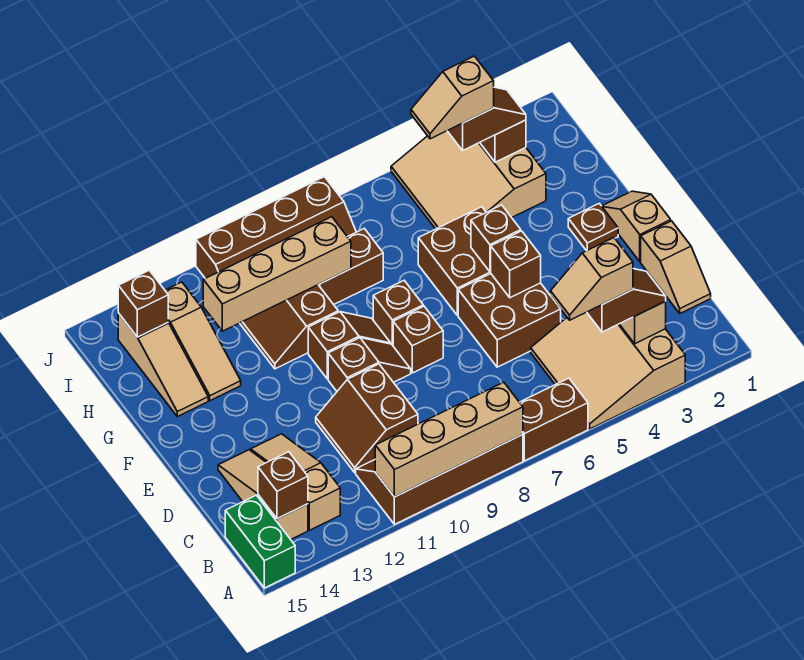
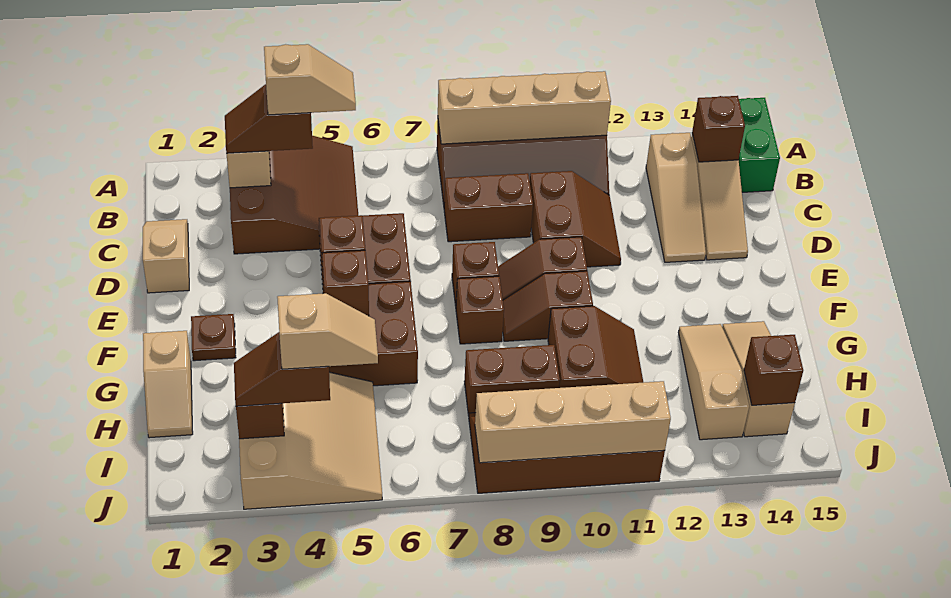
tan slope A3:C5 level 1 top 3 -> brown slope A3:C5 level 1 top 3
brown brick A6:A7 level 1 -> brown brick C8:C9 level 1
tan slope E1:F1 level 1 top E -> tan slope G1:H1 level 1 top G
tan brick H9:H12 level 2 -> tan brick J8:J11 level 2

